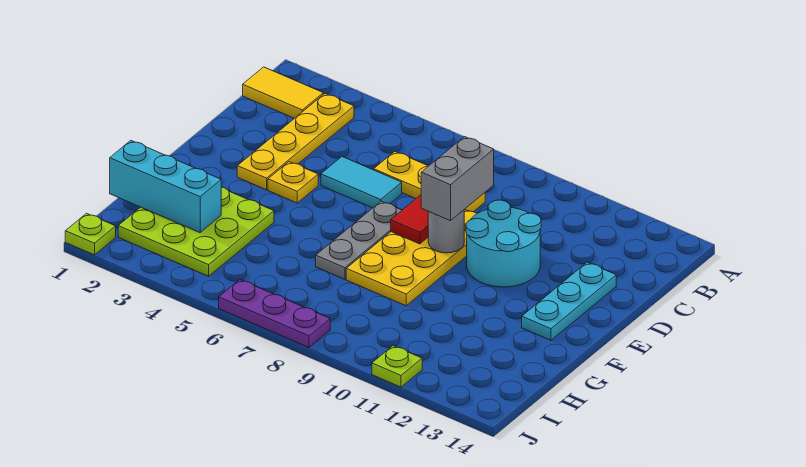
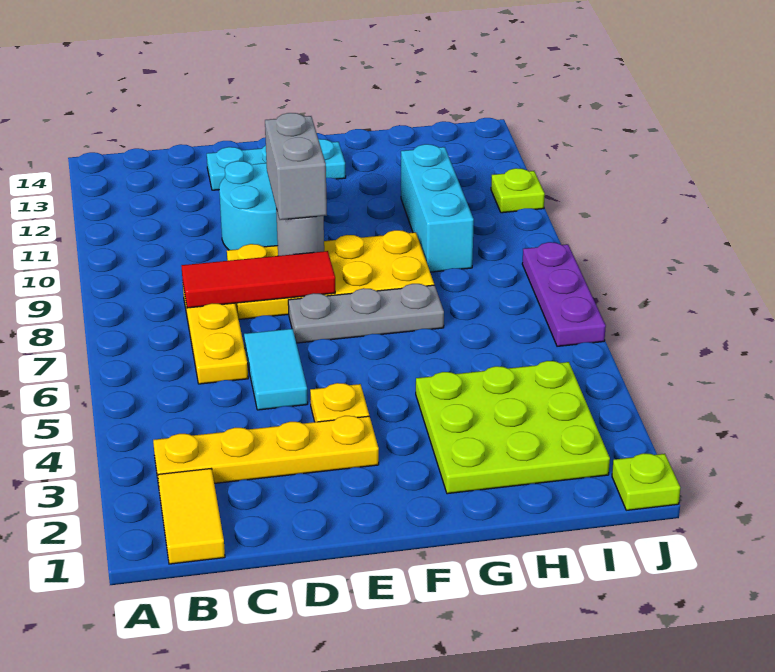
grey brick D9:E9 level 3 -> grey brick E9:E10 level 3
cyan brick H1:H3 level 2 -> cyan brick H9:H11 level 1

